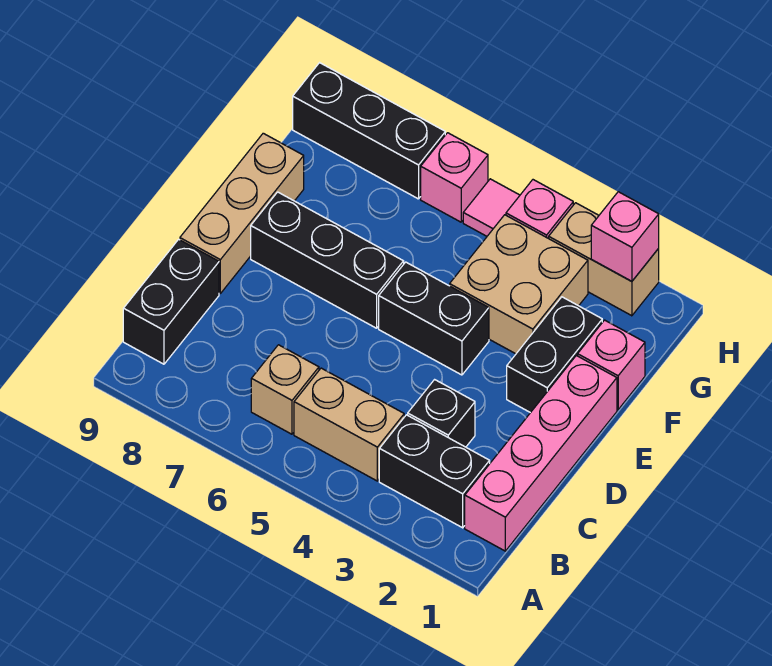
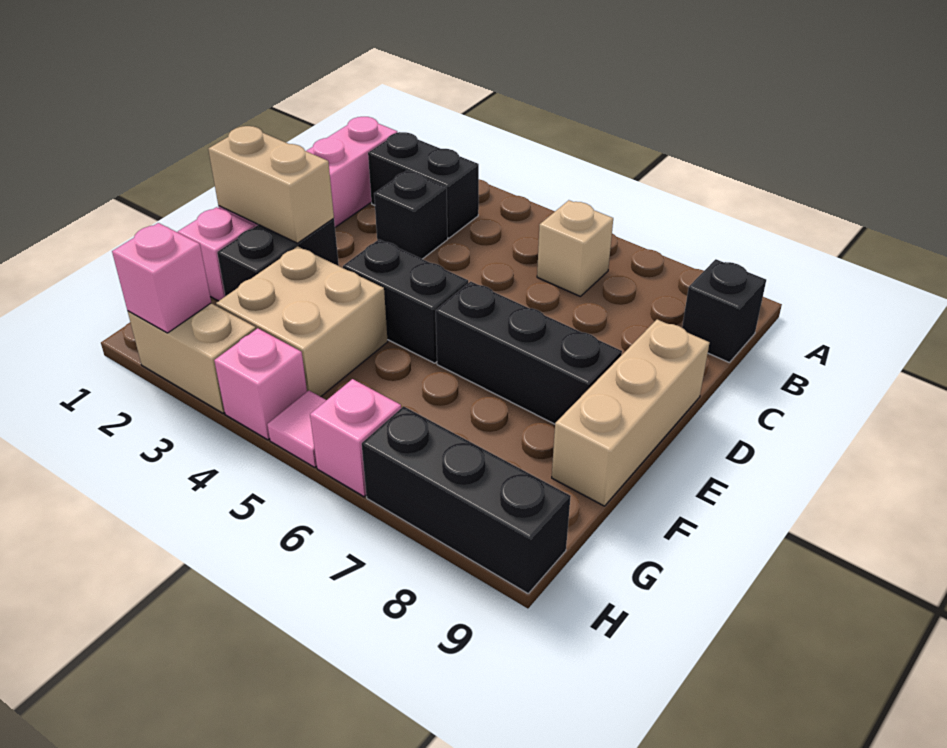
tan brick B4:B5 level 1 -> tan brick E1:E2 level 2
black brick B9:C9 level 1 -> black brick B9 level 1

